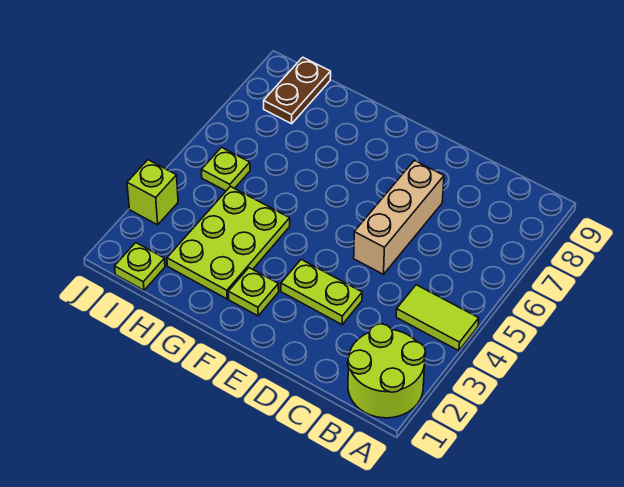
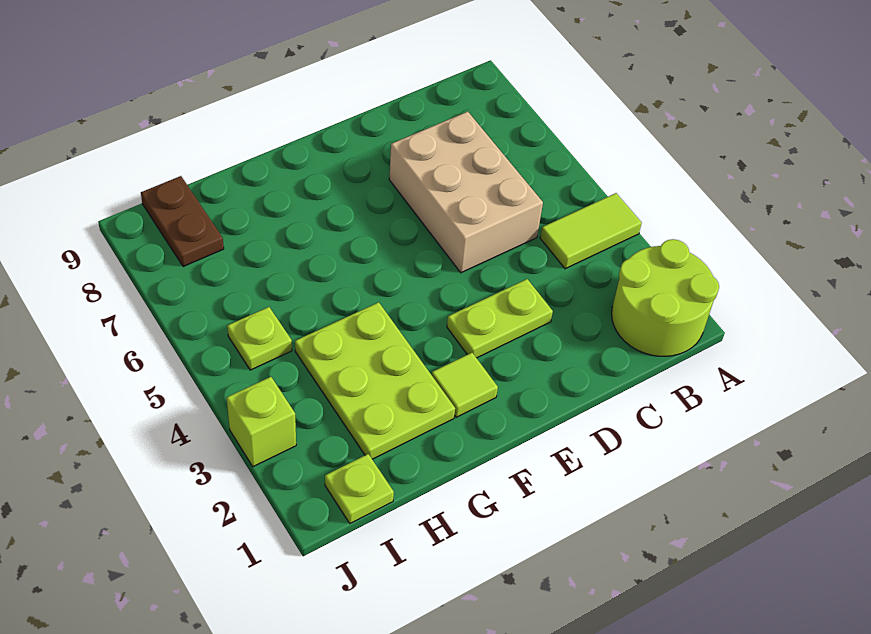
tan brick D5:D7 level 1 -> tan brick C5:D7 level 1
lime plate F2 level 1 -> lime tile F2 level 1

